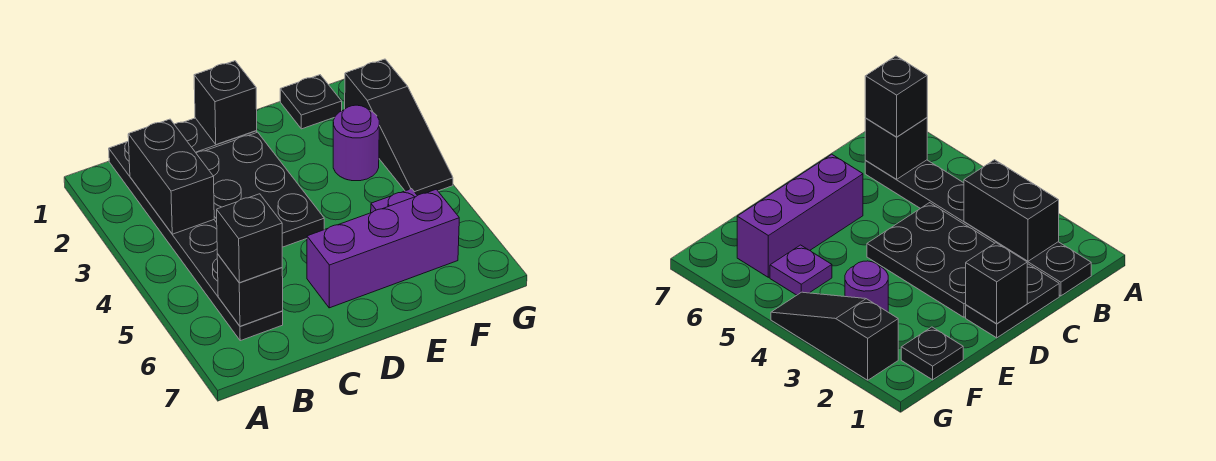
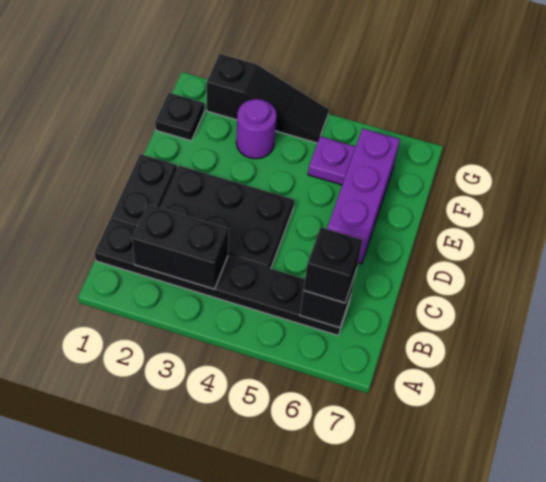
black brick D1 level 2 -> none

